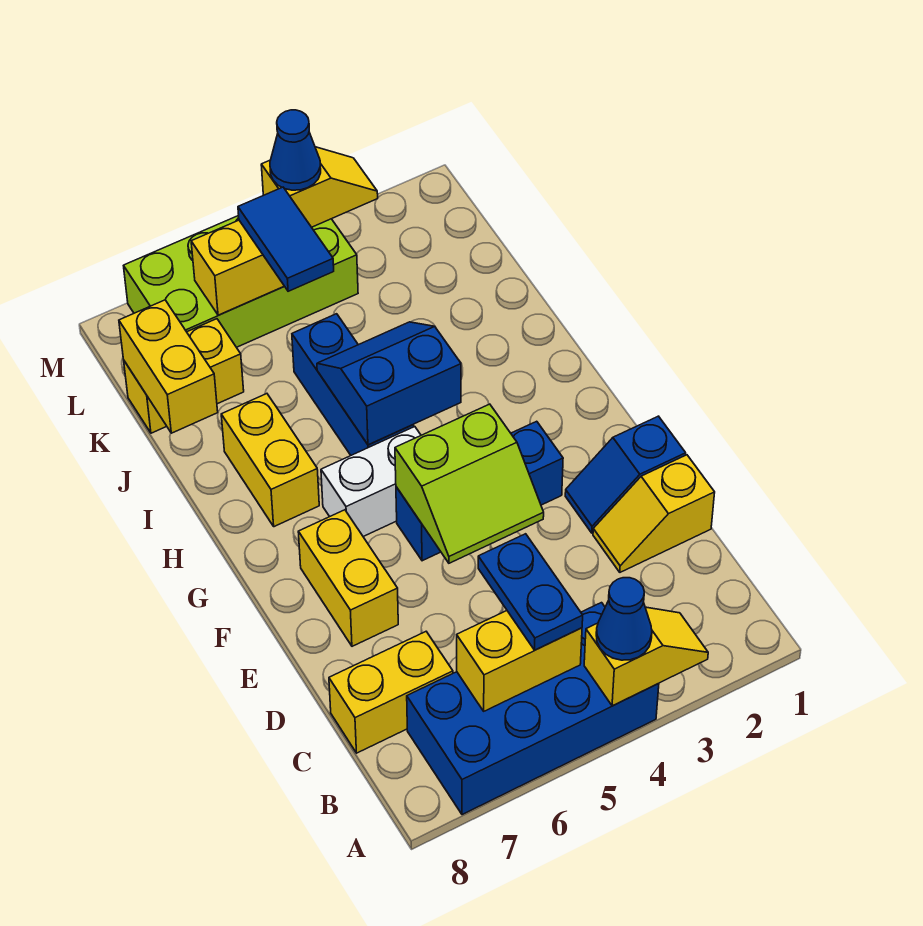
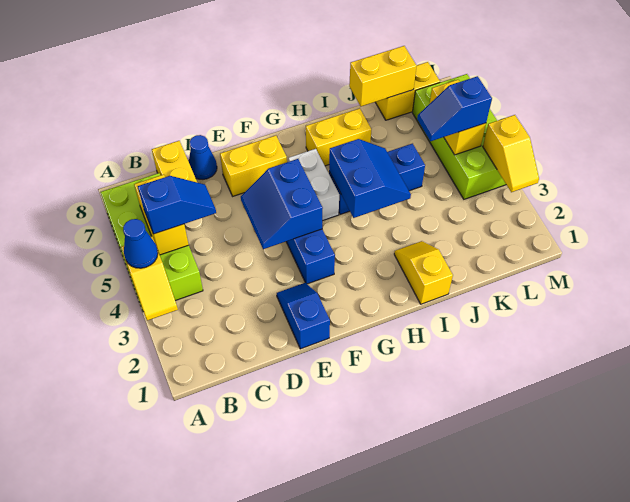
blue brick A4:B7 level 1 -> lime brick A4:B7 level 1
blue plate B5:C5 level 3 -> blue slope B5:C5 level 3 top B
yellow slope D1:D2 level 1 top 1 -> yellow slope I1:I2 level 1 top 1
lime slope E4:F5 level 2 top F -> blue slope E4:F5 level 2 top F
blue tile K5:L5 level 3 -> blue slope K5:L5 level 3 top L
yellow brick K7:K8 level 1 -> yellow brick K8:L8 level 1
blue cone M4 level 3 -> blue cone D8 level 1

